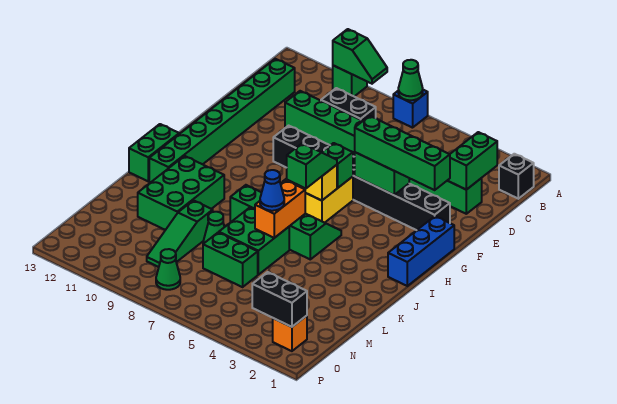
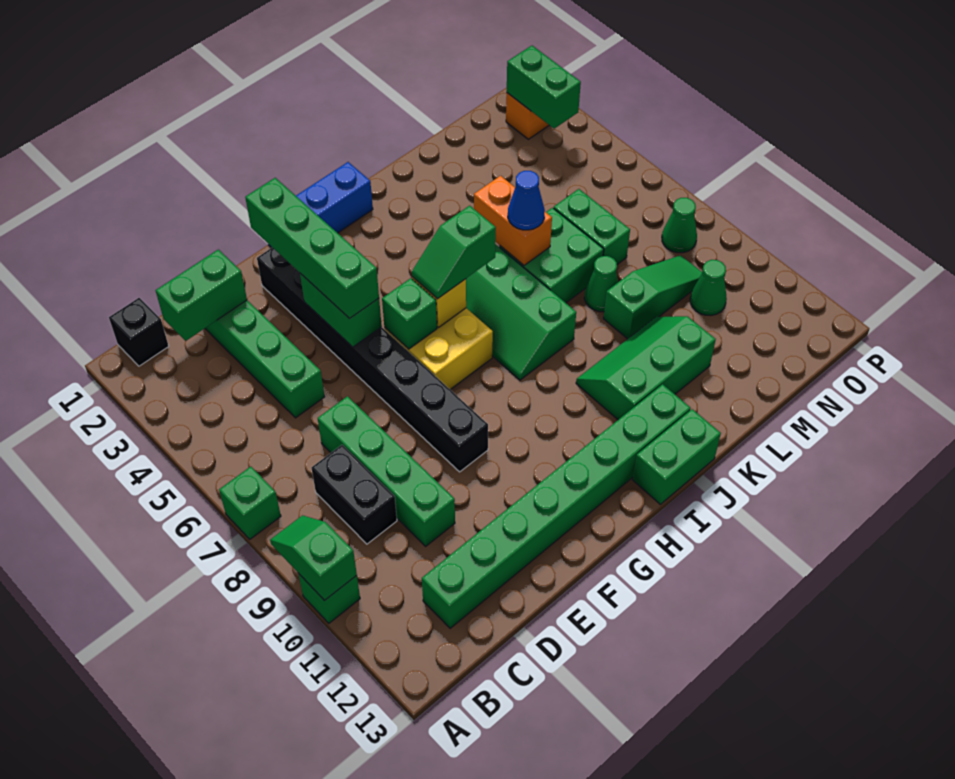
blue brick A7 level 1 -> green brick A7 level 1
green cone A7 level 2 -> green cone N10 level 1
orange brick J6:K6 level 2 -> orange brick K5:K6 level 2
green brick J10:L11 level 1 -> green slope J10:L11 level 1 top 11
black brick O2:O3 level 2 -> green brick O2:O3 level 2

